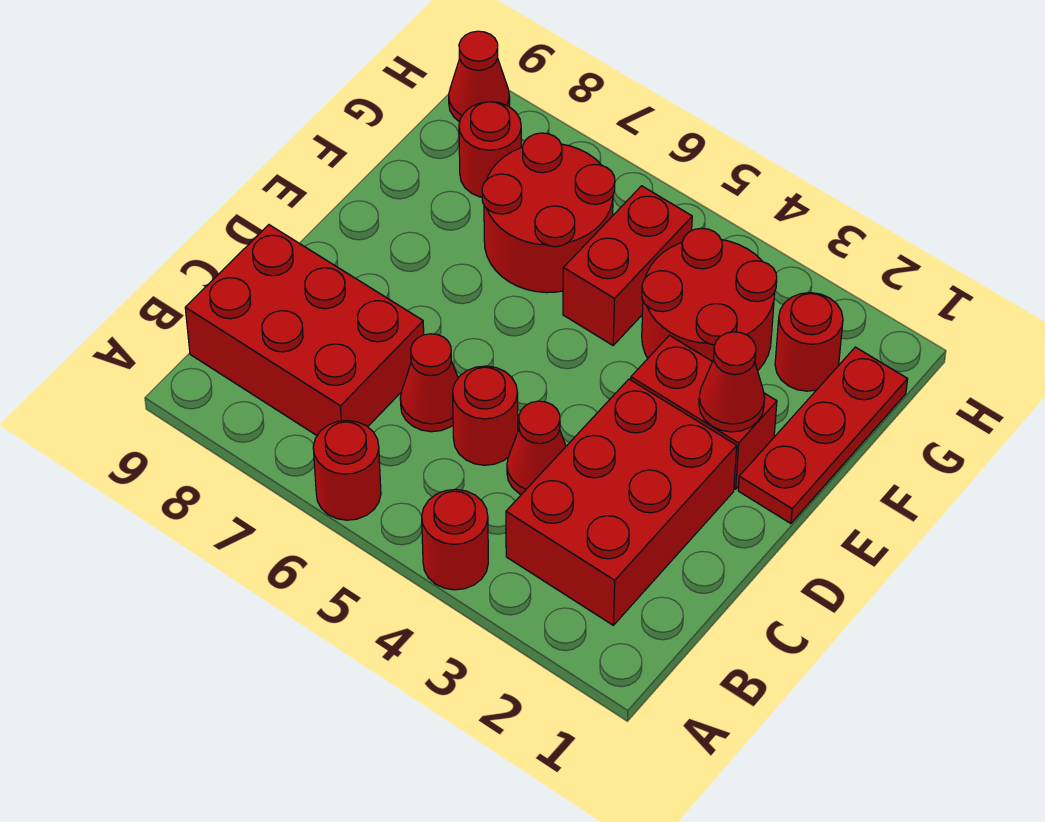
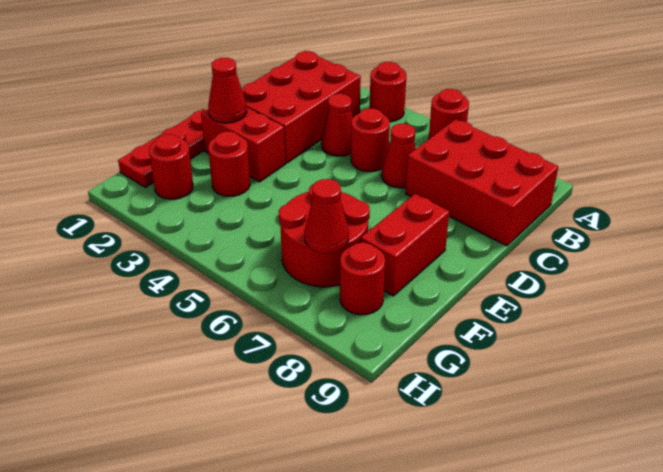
red round brick F3:G4 level 1 -> red round brick F3 level 1
red brick F5:G5 level 1 -> red brick E8:F8 level 1
red cone H9 level 1 -> red cone G7 level 2

